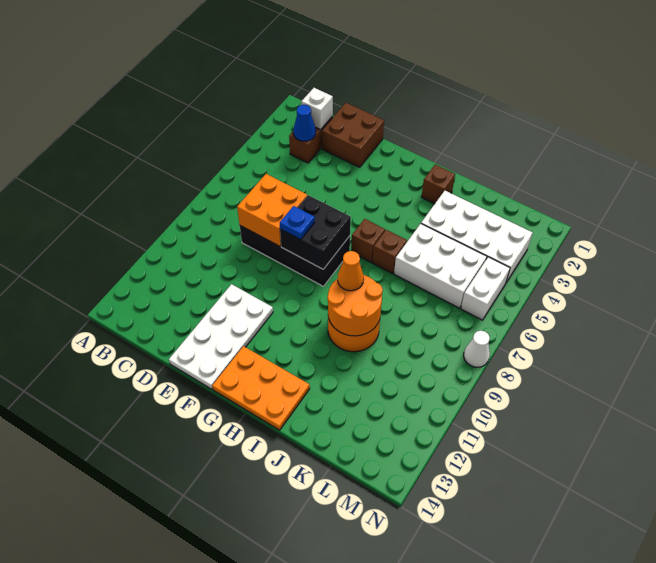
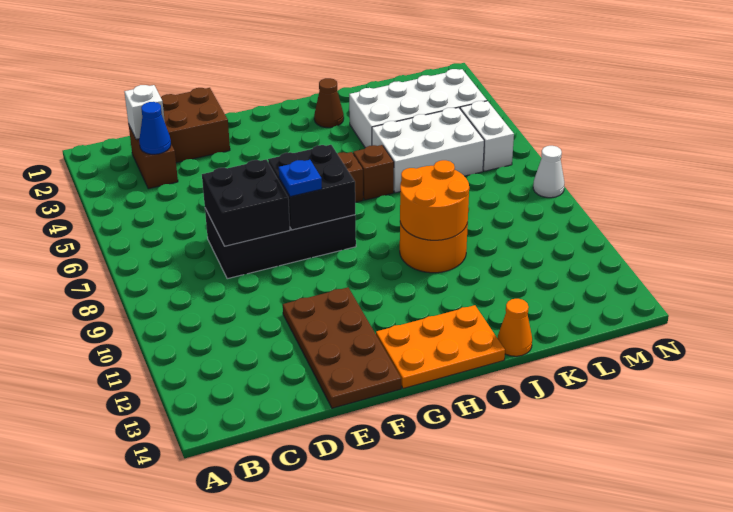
orange brick D7:E8 level 2 -> black brick D7:E8 level 2
white plate E11:F14 level 1 -> brown plate E11:F14 level 1
brown brick I2 level 1 -> brown cone I2 level 1
orange cone I9 level 3 -> orange cone J14 level 1

